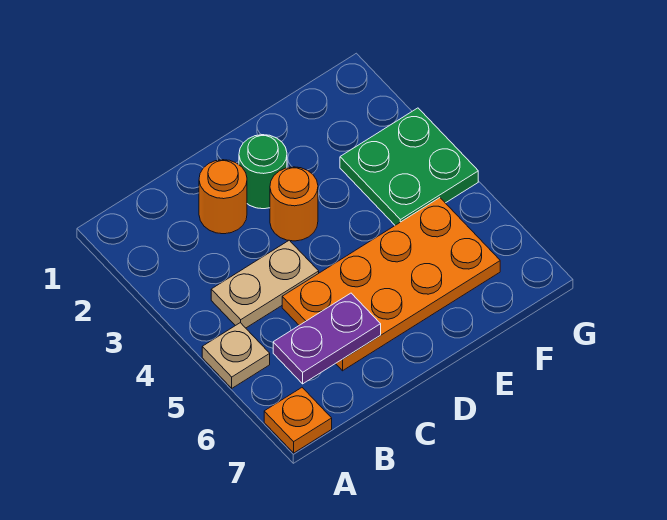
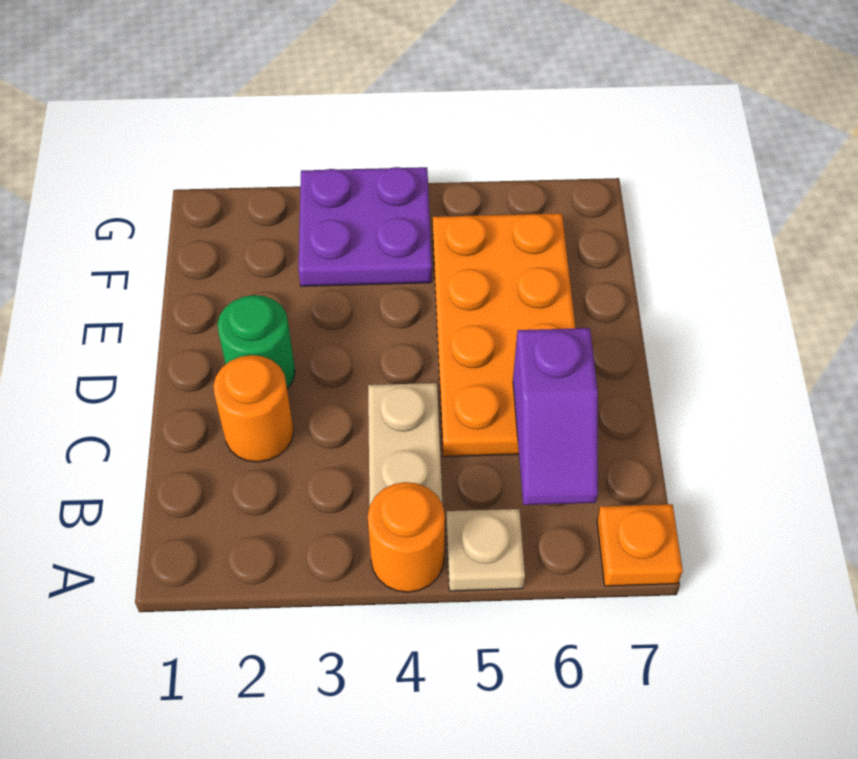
purple plate B6:C6 level 2 -> purple slope B6:C6 level 2 top C
orange round brick D3 level 1 -> orange round brick A4 level 1
green plate F3:G4 level 1 -> purple plate F3:G4 level 1

